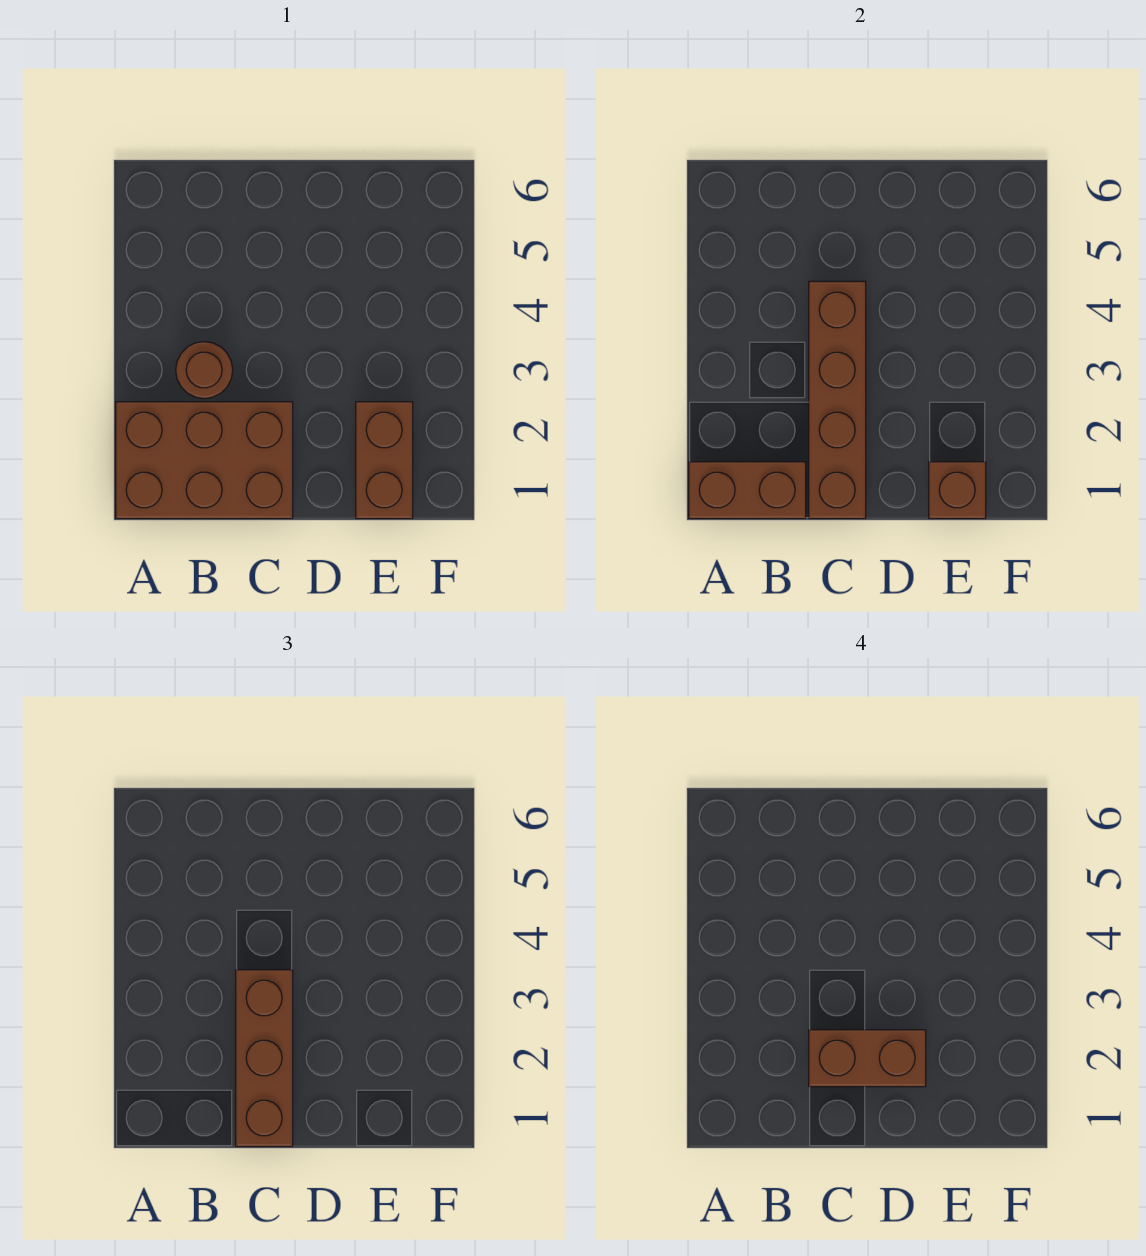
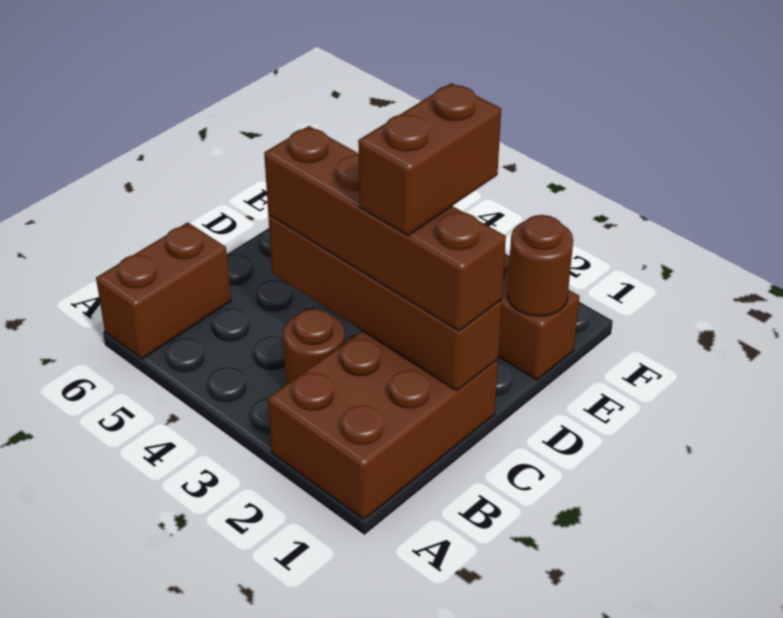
brown brick A1:B1 level 2 -> brown brick A6:B6 level 1
brown brick C1:C3 level 3 -> brown brick C1:C4 level 3
brown brick E1 level 2 -> brown round brick E1 level 2

